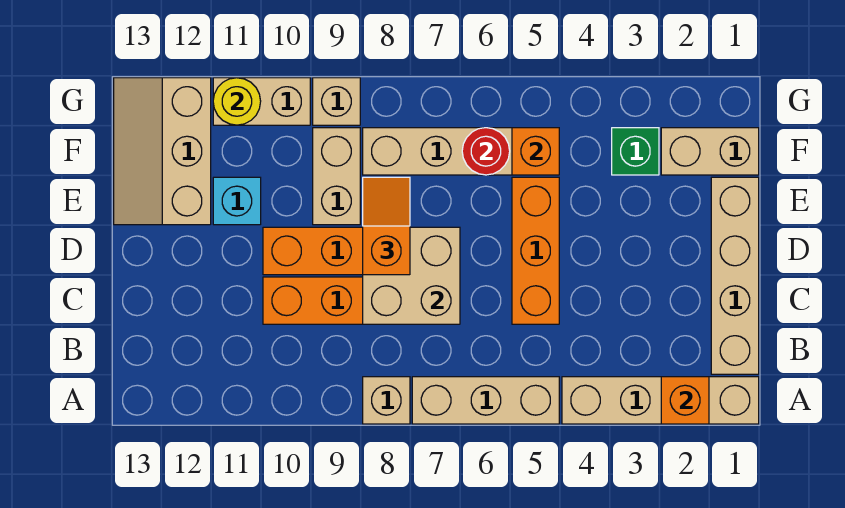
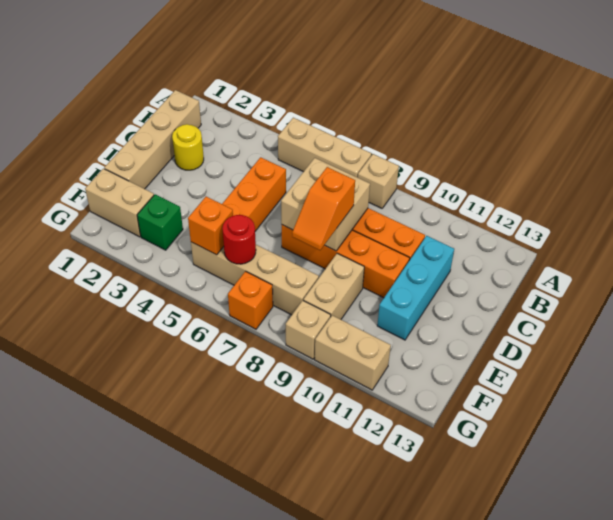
tan brick A1:A4 level 1 -> none
orange brick A2 level 2 -> orange brick G7 level 1
cyan brick E11 level 1 -> cyan brick C11:E11 level 1
tan slope E12:G13 level 1 top 12 -> none
yellow round brick G11 level 2 -> yellow round brick C2 level 1

